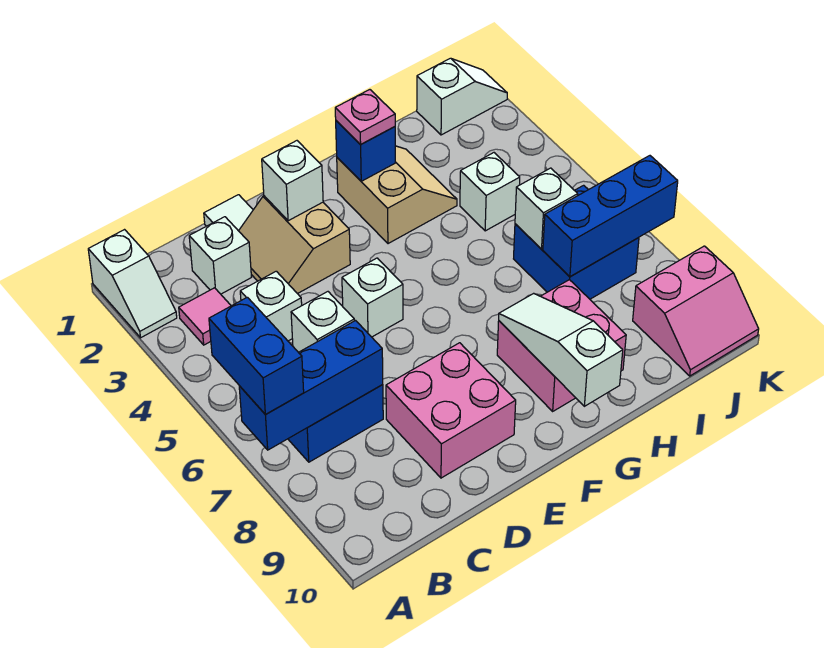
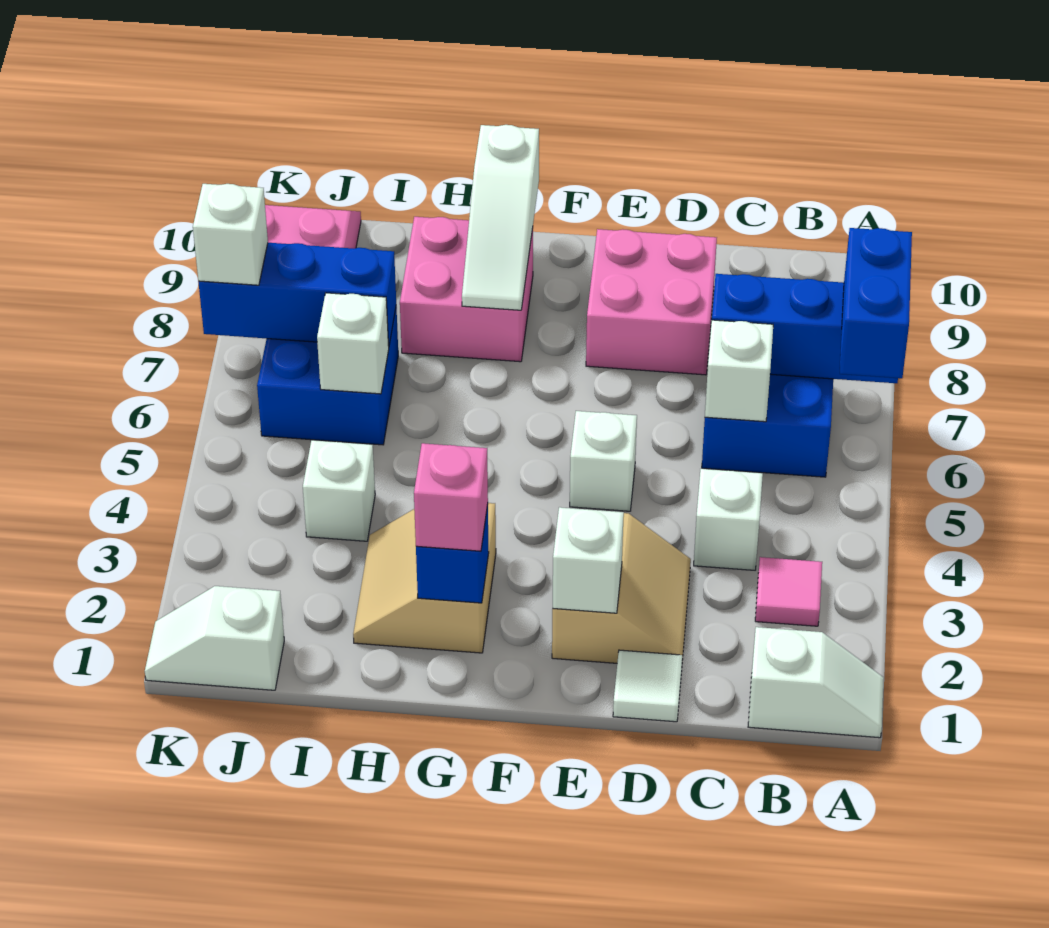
white slope A1:A2 level 1 top 1 -> white slope A1:B1 level 1 top B
white brick C2 level 1 -> white brick K7 level 3
pink plate G2 level 3 -> pink brick G2 level 3

